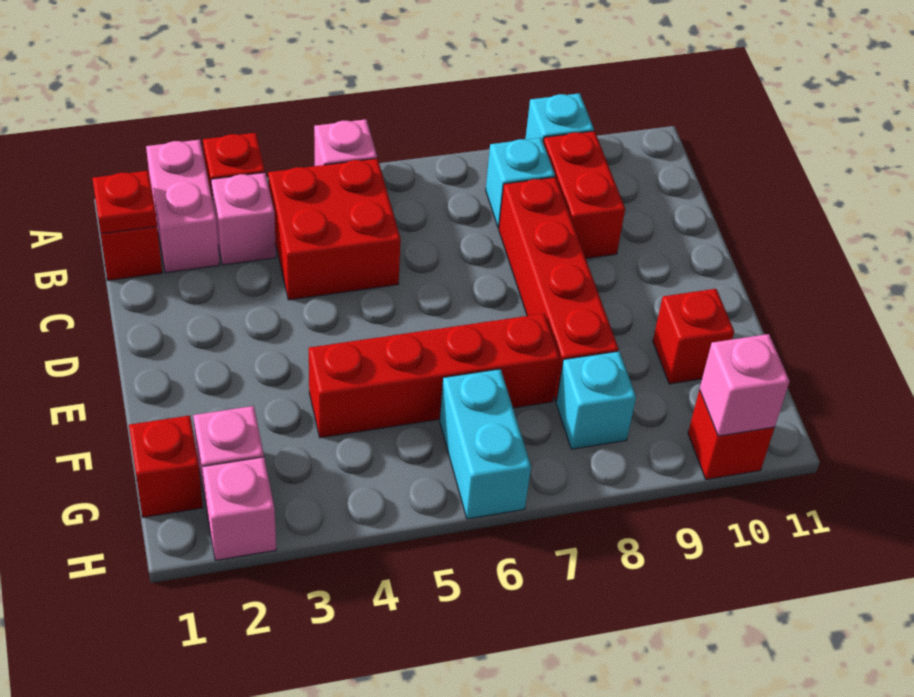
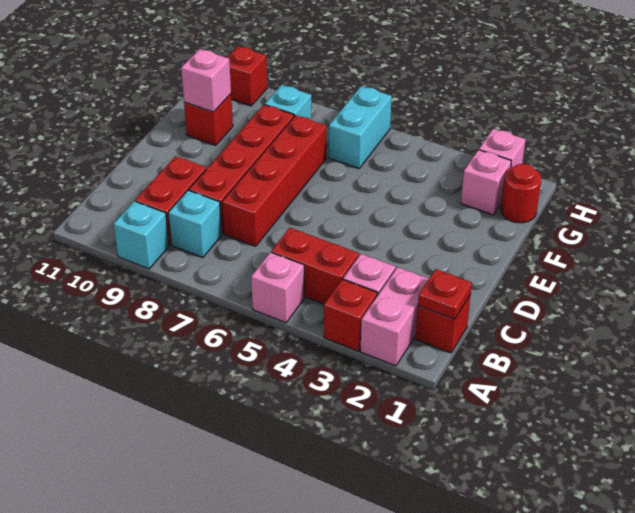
red brick B4:C5 level 1 -> red brick B4:B5 level 1
red brick F4:F7 level 1 -> red brick C7:F7 level 1
red brick G1 level 1 -> red round brick G1 level 1
pink brick H10 level 2 -> pink brick F10 level 2

